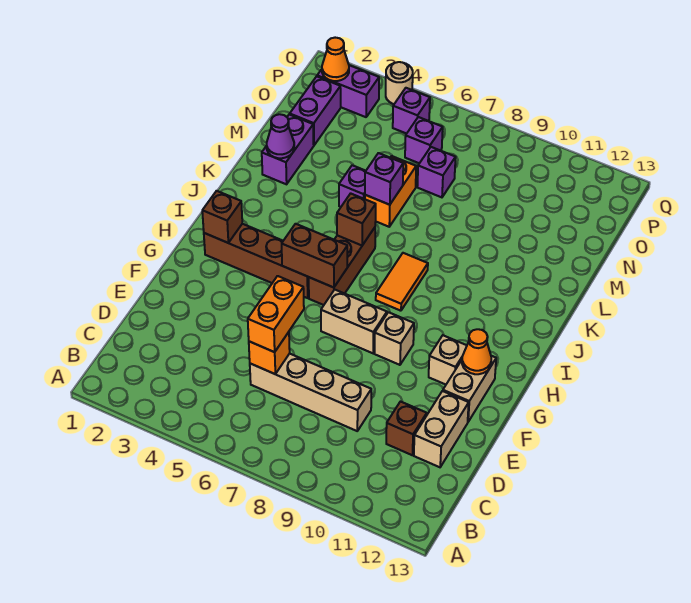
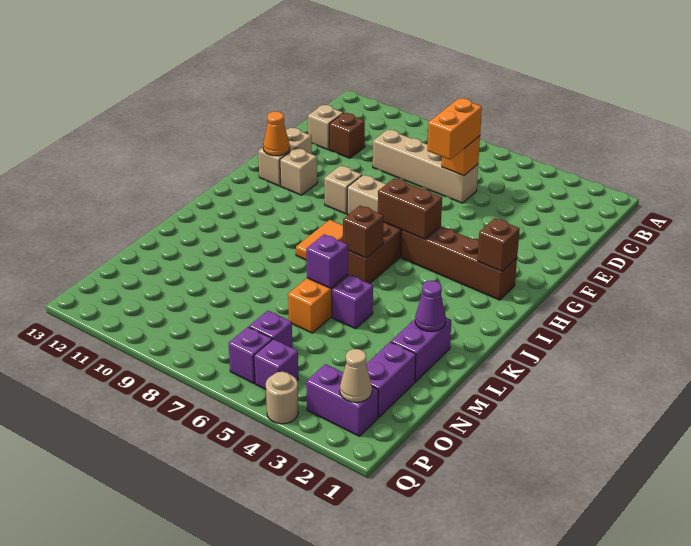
tan brick D12:E12 level 1 -> tan brick D12 level 1
purple brick N7 level 1 -> purple brick P6 level 1
orange cone P2 level 2 -> tan cone P2 level 2

